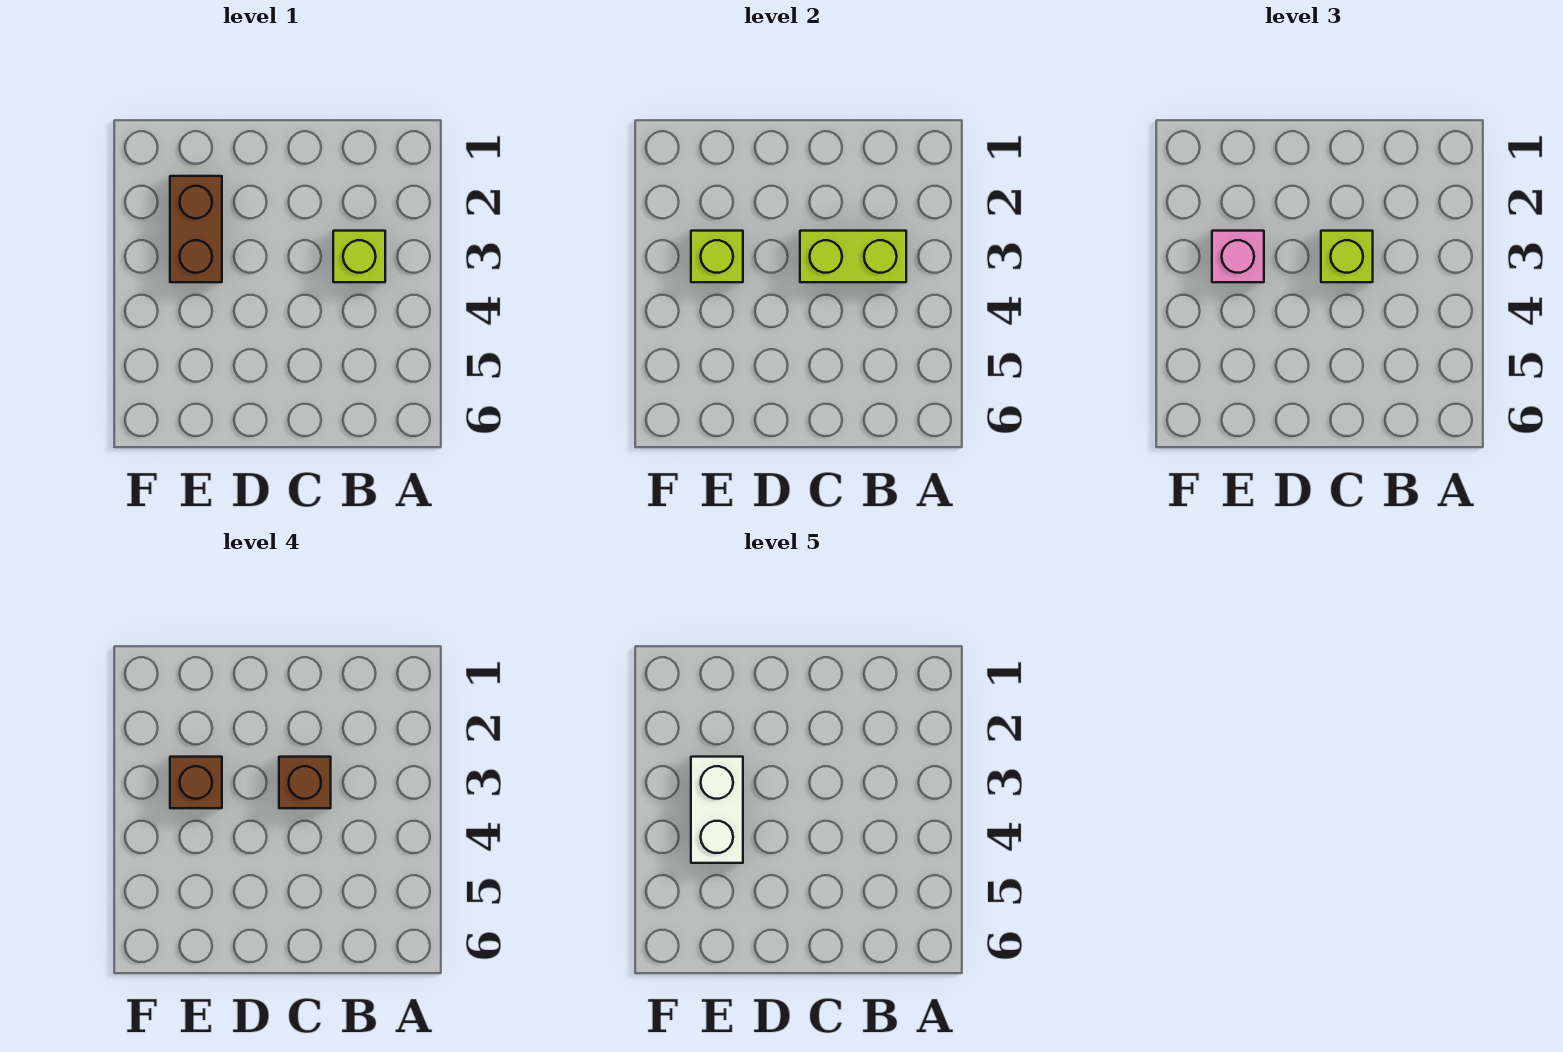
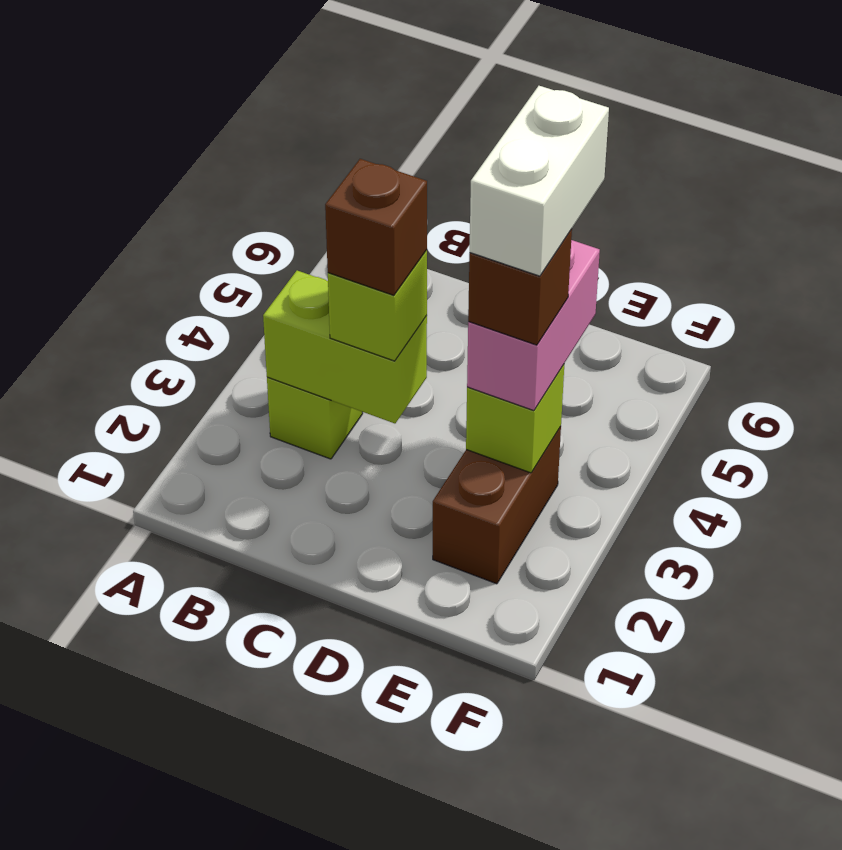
pink brick E3 level 3 -> pink brick E3:E4 level 3

